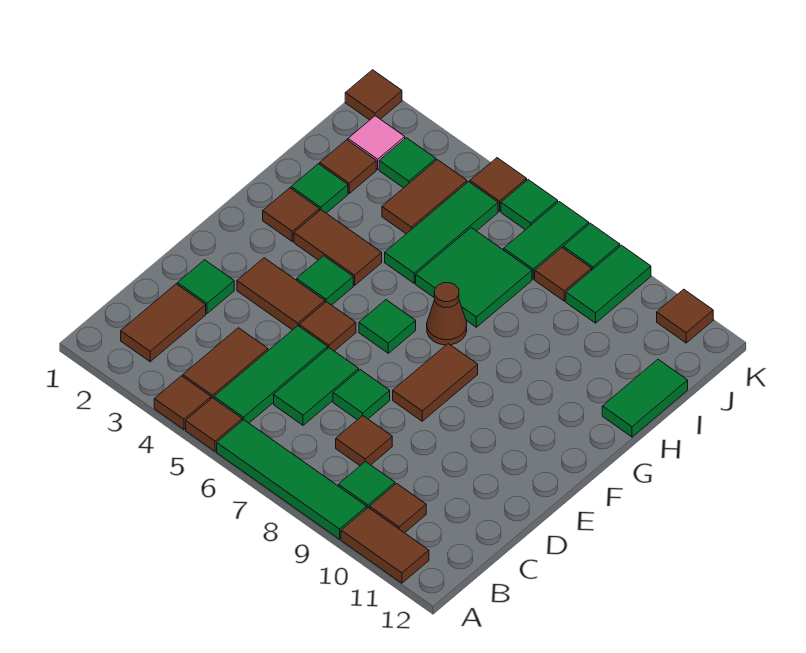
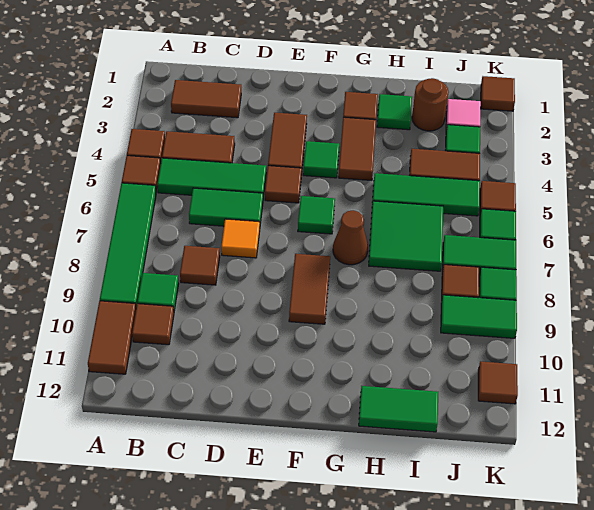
green tile D2 level 1 -> none
green tile D7 level 1 -> orange tile D7 level 1
brown tile E8:F8 level 1 -> brown tile F8:F9 level 1
brown tile I2 level 1 -> brown round brick I2 level 1

